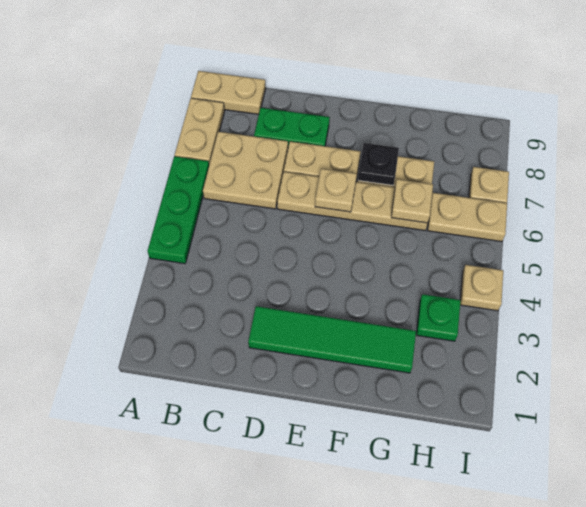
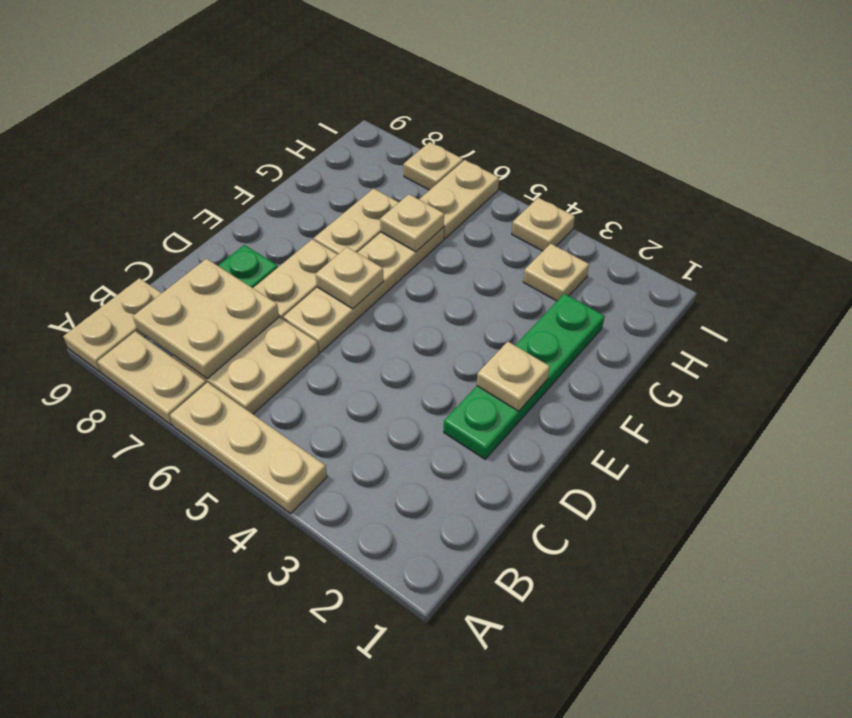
green plate A4:A6 level 1 -> tan plate A4:A6 level 1
none -> tan plate B7:C8 level 2
green tile D2:G2 level 1 -> green plate D2:G2 level 1
none -> tan plate E2 level 2
black plate F7 level 2 -> none
green plate H3 level 1 -> tan plate H3 level 1

